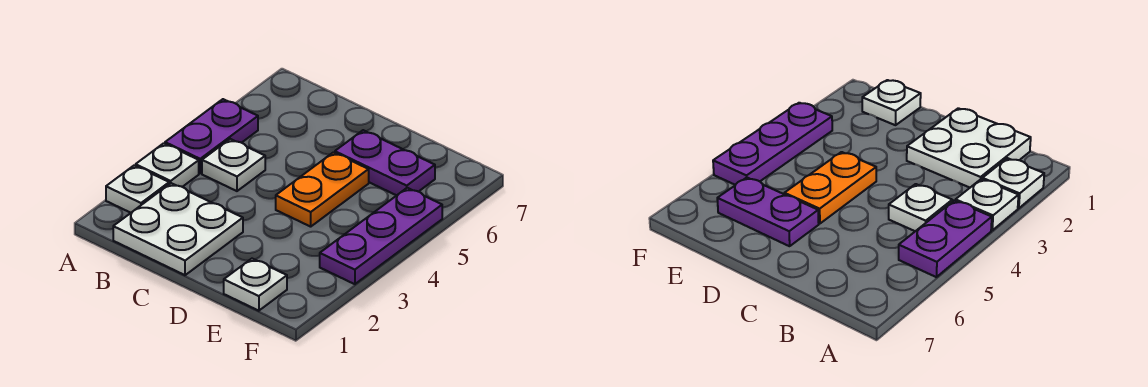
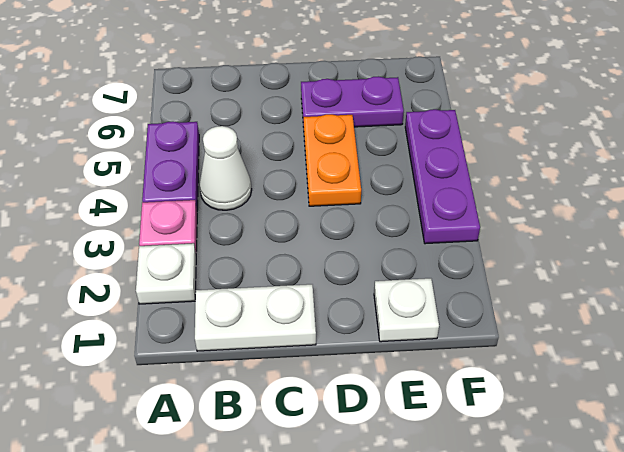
white plate A3 level 1 -> pink plate A3 level 1
white plate B1:C2 level 1 -> white plate B1:C1 level 1
white plate B4 level 1 -> white cone B4 level 1

